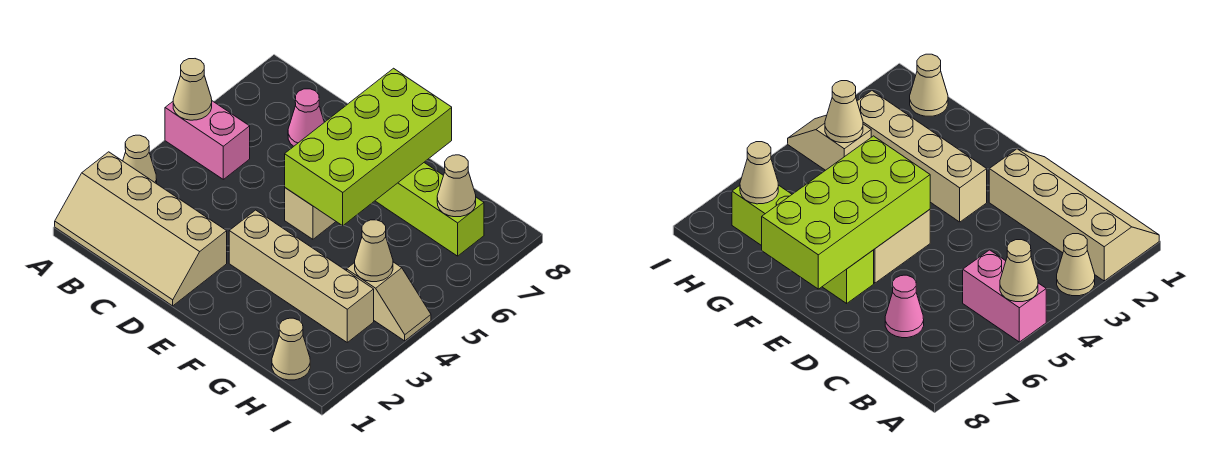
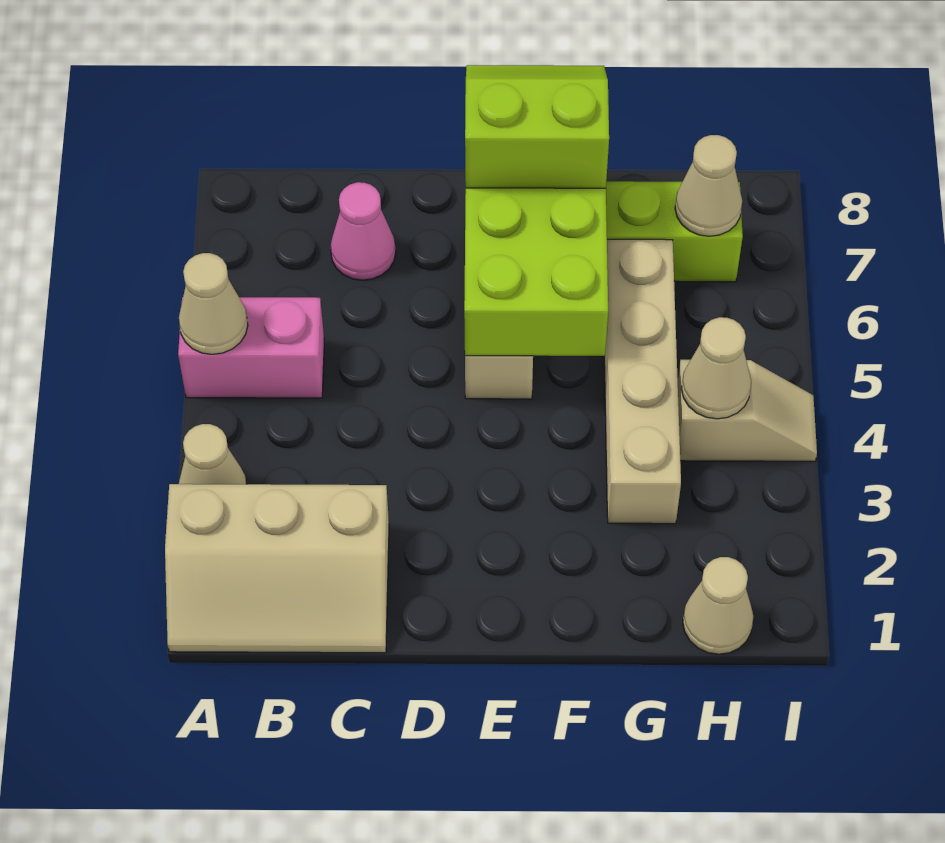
tan slope A1:D2 level 1 top 2 -> tan slope A1:C2 level 1 top 2
tan brick E3:H3 level 1 -> tan brick G3:G6 level 1
none -> lime slope E7:F8 level 3 top 7

